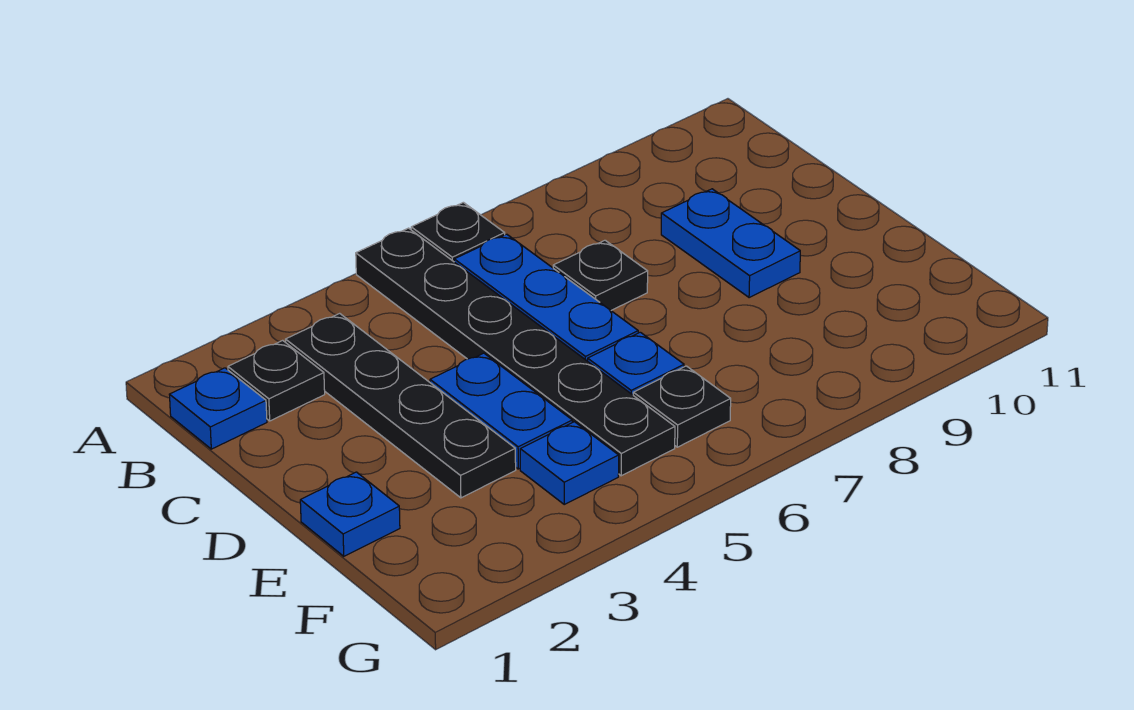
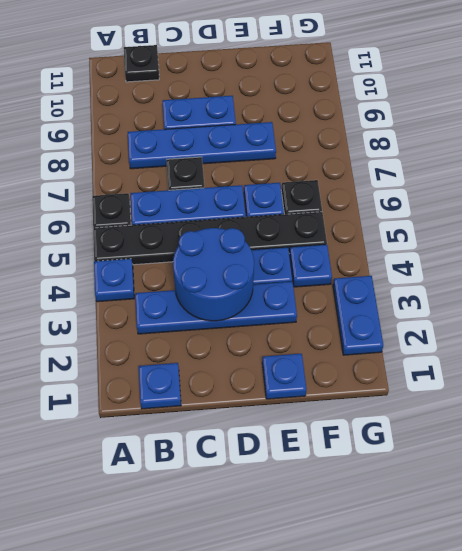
none -> blue plate A4 level 1
black plate B2 level 1 -> black plate B11 level 1
black plate B3:E3 level 1 -> blue plate B3:E3 level 1
none -> blue plate B8:E8 level 1
none -> blue round brick C3:D4 level 2
none -> blue plate G2:G3 level 1

